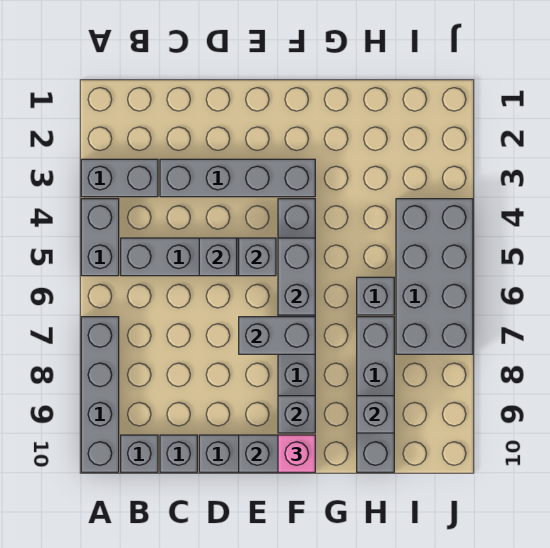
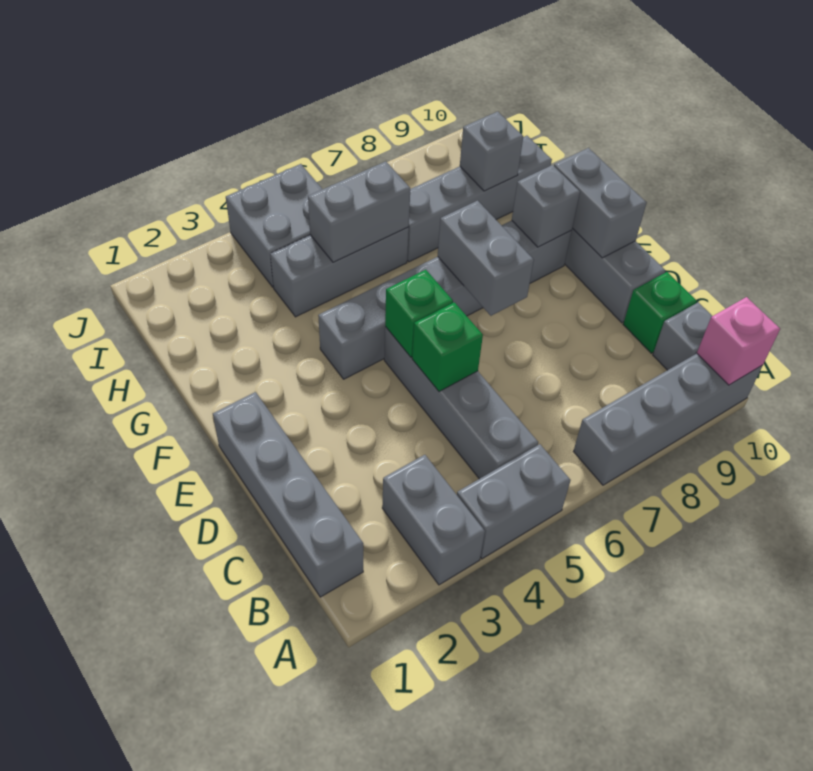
grey brick C3:F3 level 1 -> grey brick B1:E1 level 1
grey brick C10 level 1 -> green brick C10 level 1
grey brick D5 level 2 -> green brick D5 level 2
grey brick E5 level 2 -> green brick E5 level 2
grey brick F5:F6 level 2 -> grey brick H5:H6 level 2
pink brick F10 level 3 -> pink brick A10 level 2
grey brick H6 level 1 -> grey brick H4:H6 level 1
grey brick I4:J7 level 1 -> grey brick I4:J5 level 1

